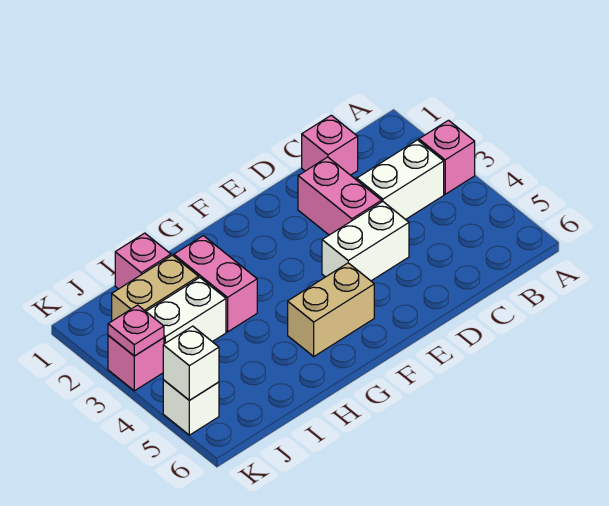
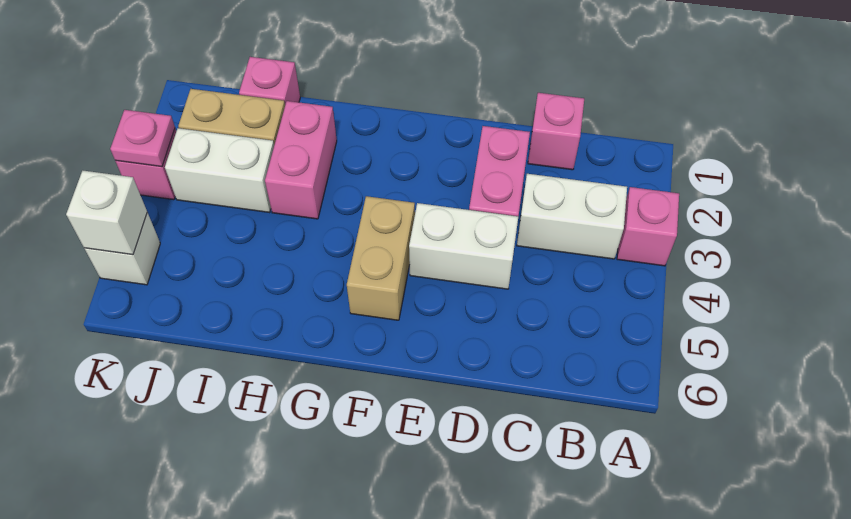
tan brick F5:G5 level 1 -> tan brick F4:F5 level 1

